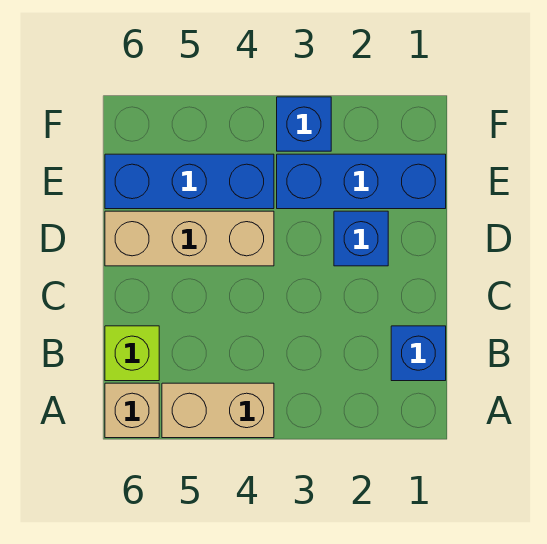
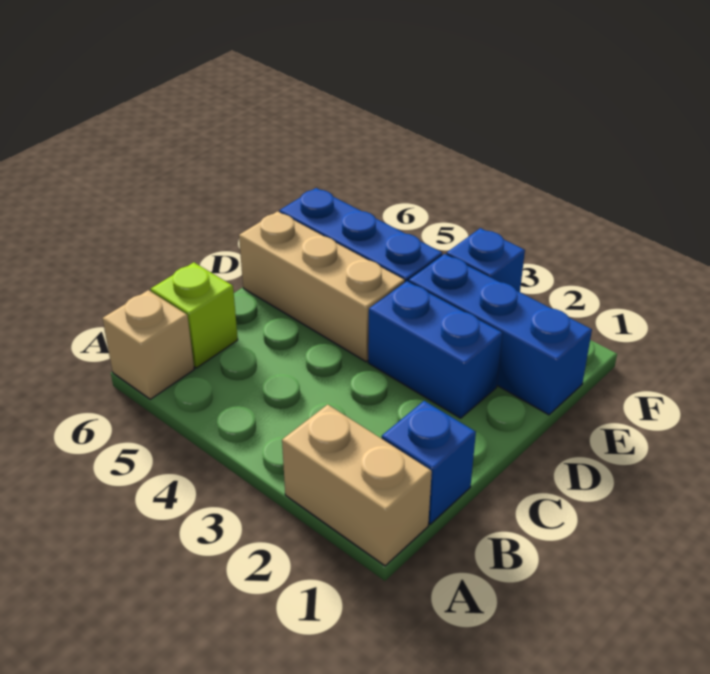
tan brick A4:A5 level 1 -> tan brick A1:A2 level 1
blue brick D2 level 1 -> blue brick D2:D3 level 1

